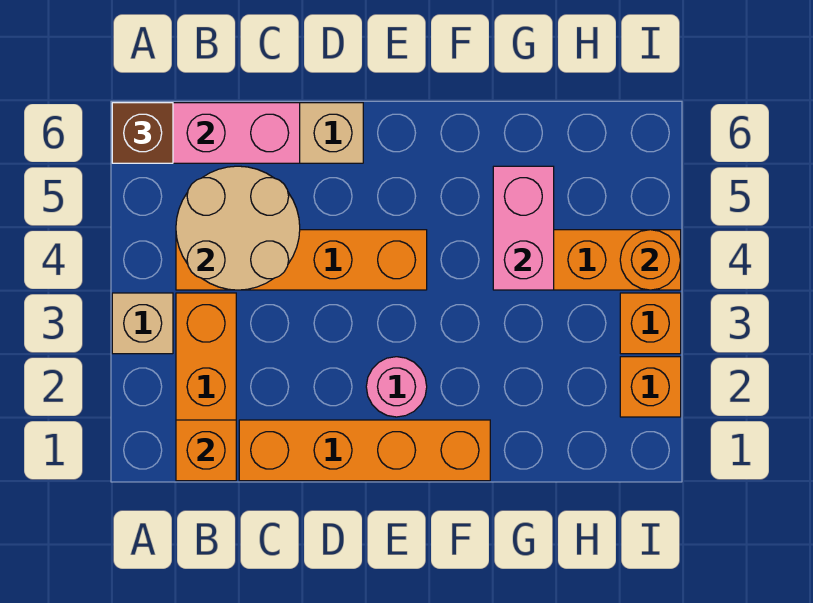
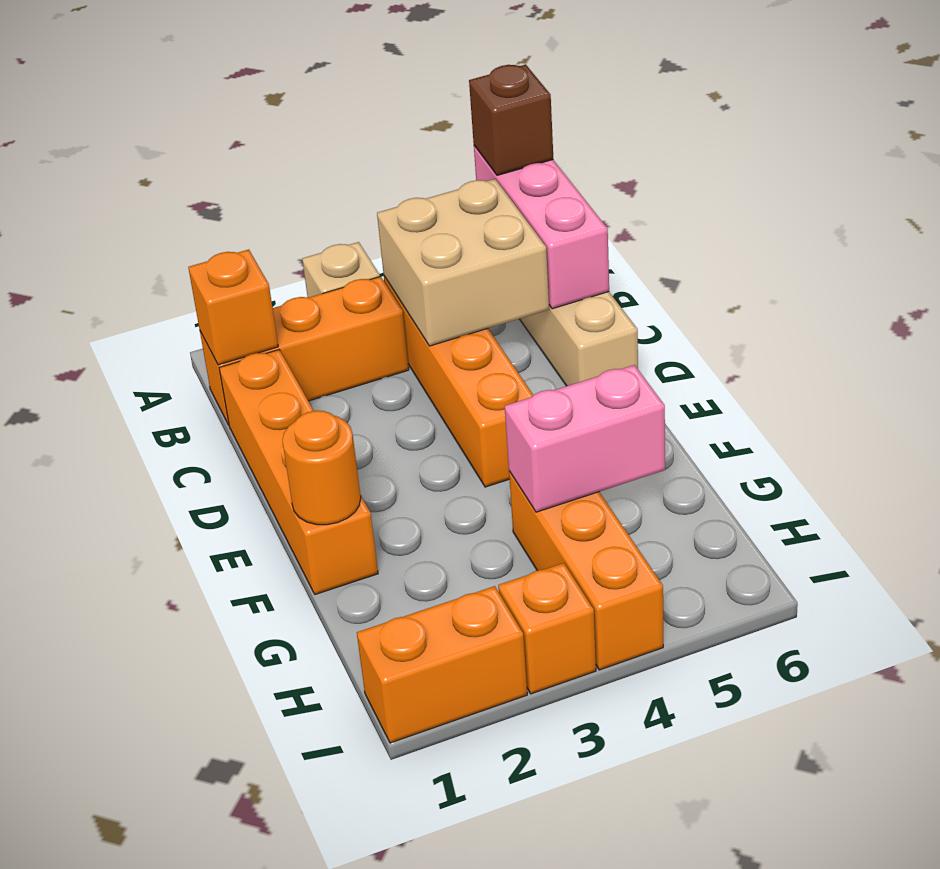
tan round brick B4:C5 level 2 -> tan brick B4:C5 level 2
pink round brick E2 level 1 -> none
orange brick I2 level 1 -> orange brick I1:I2 level 1
orange round brick I4 level 2 -> orange round brick F1 level 2

